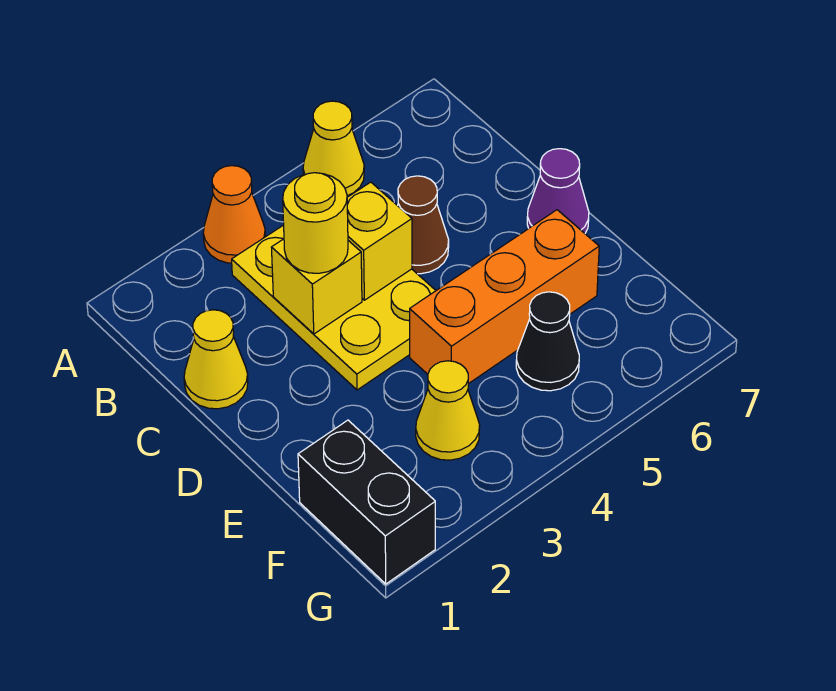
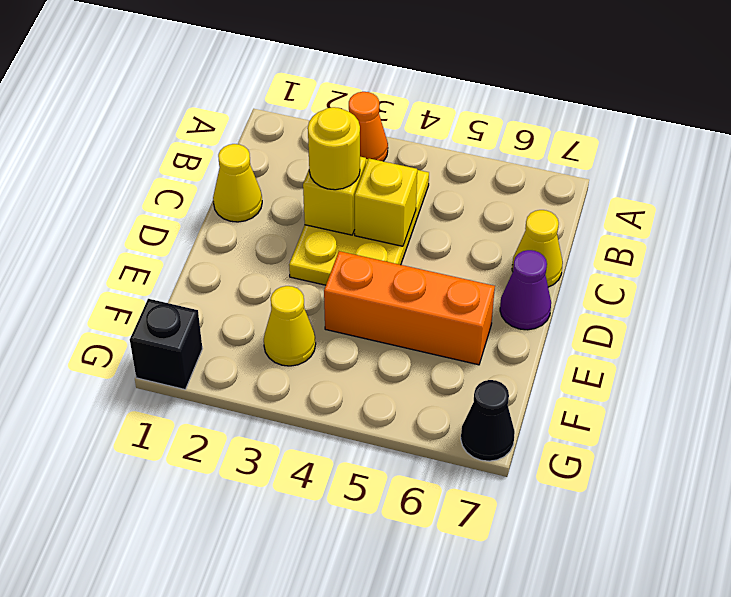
yellow cone A5 level 1 -> yellow cone C7 level 1
brown cone C5 level 1 -> none
black brick F1:G1 level 1 -> black brick G1 level 1
black cone F5 level 1 -> black cone G7 level 1

